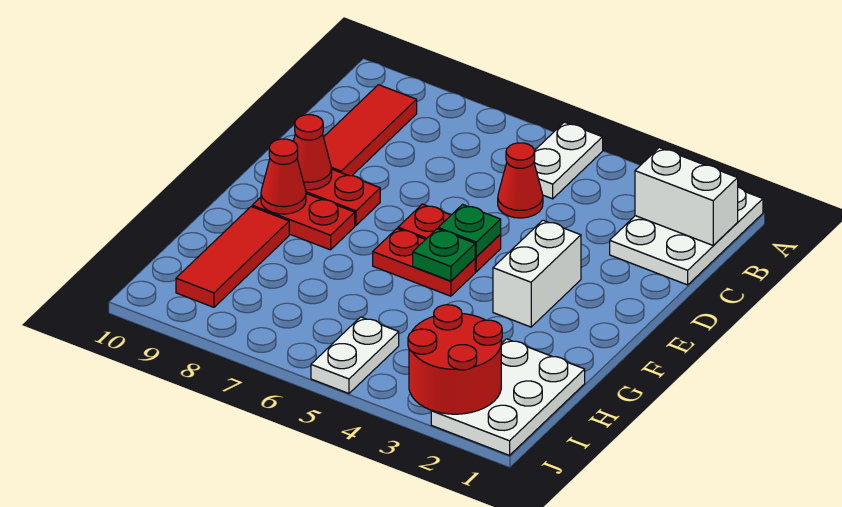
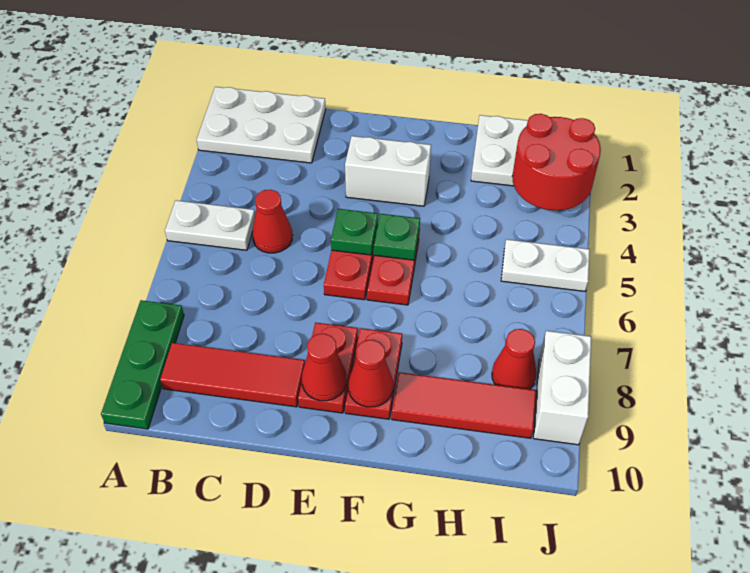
none -> green plate A8:A10 level 1
white brick B1:B2 level 2 -> white brick J8:J9 level 1
none -> red cone I8 level 1

